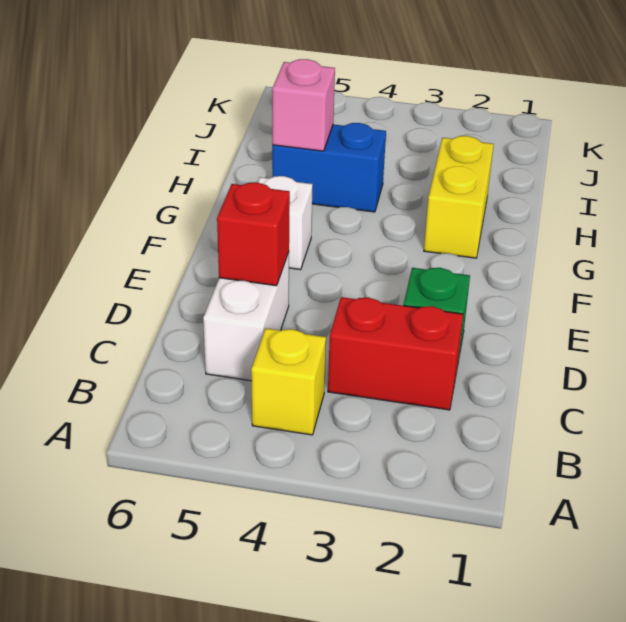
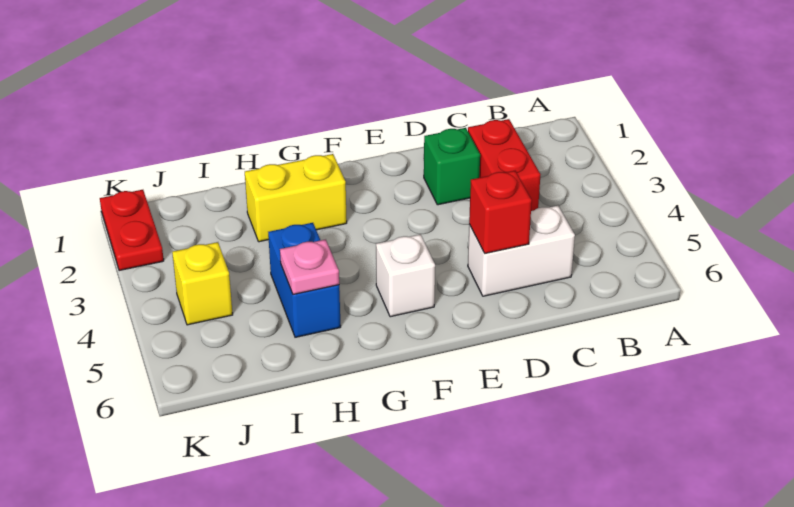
yellow brick B4 level 1 -> yellow brick J4 level 1
pink brick H5 level 2 -> pink plate H5 level 2
none -> red plate K1:K2 level 1

